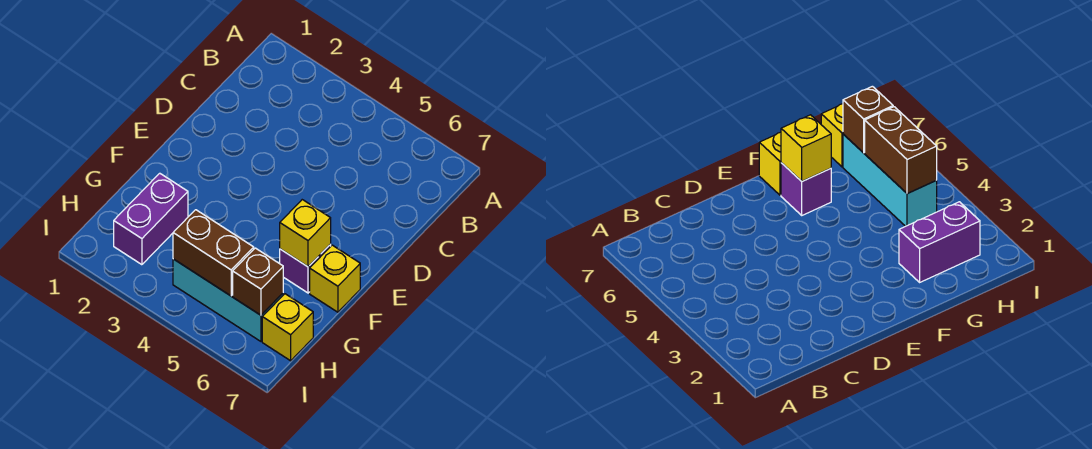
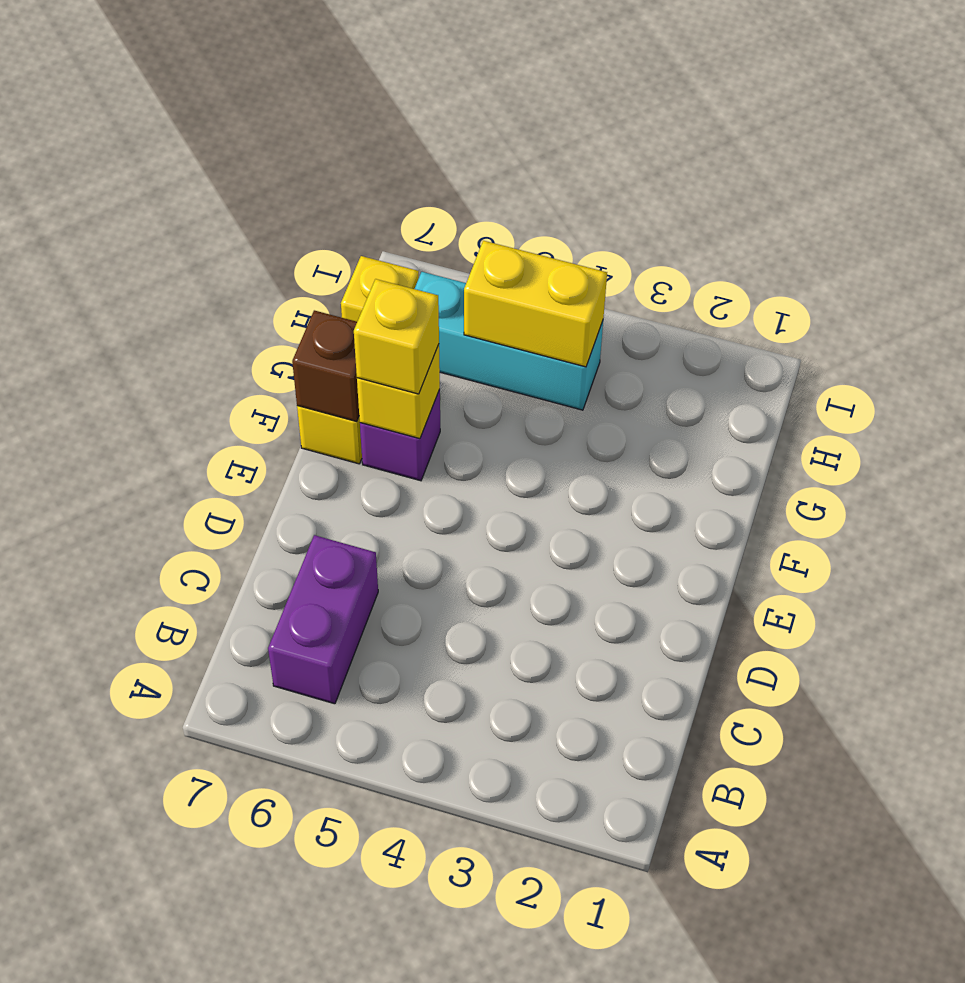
none -> yellow brick F6 level 3
purple brick G2:H2 level 1 -> purple brick B6:C6 level 1
brown brick H4:H5 level 2 -> yellow brick H4:H5 level 2
brown brick H6 level 2 -> brown brick F7 level 2

